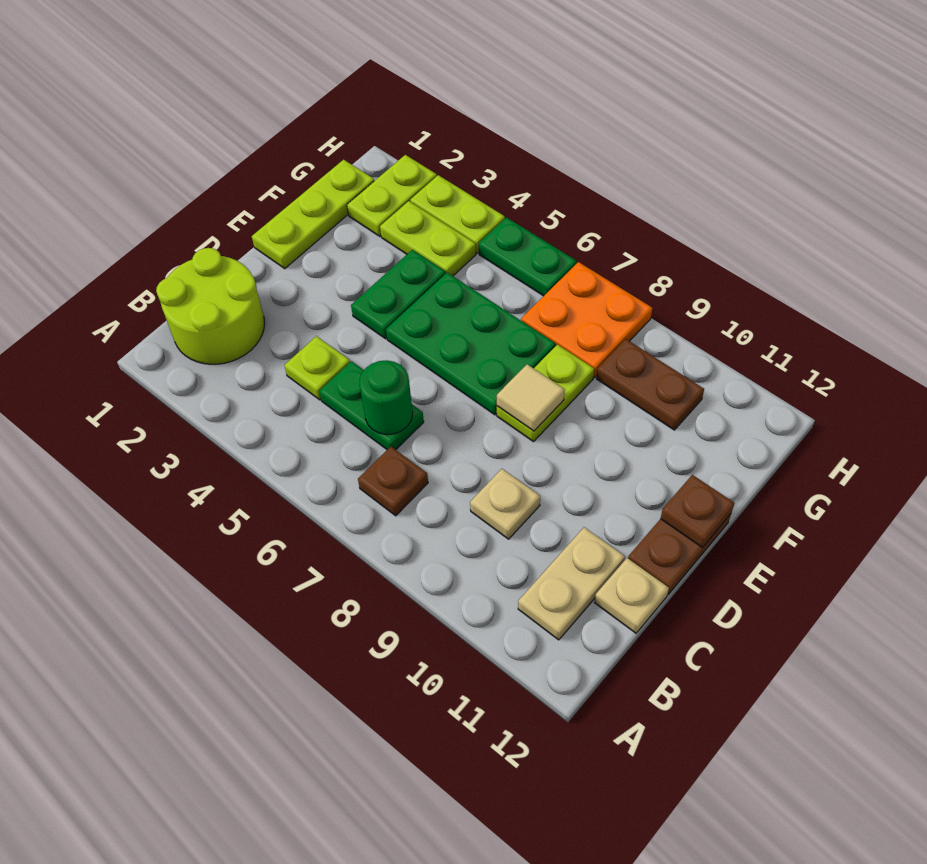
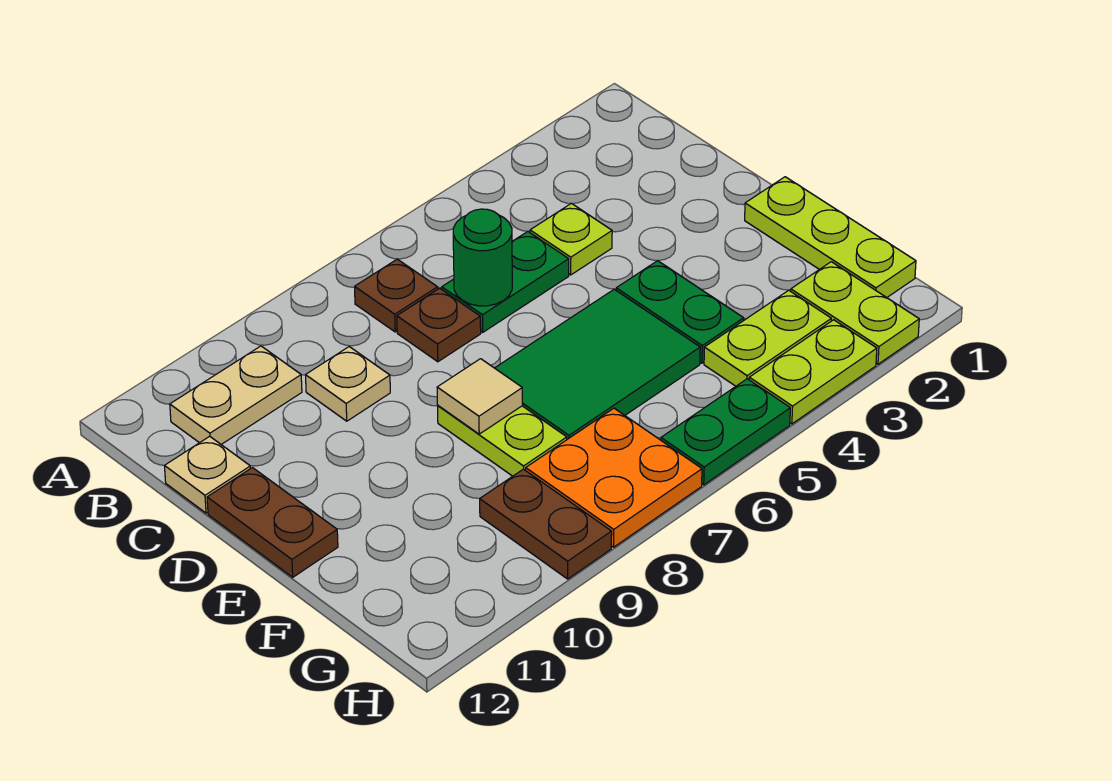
lime round brick B1:C2 level 1 -> none
tan plate B11:C11 level 1 -> tan plate B10:B11 level 1
green plate E5:F7 level 1 -> green tile E5:F7 level 1
brown plate E12 level 2 -> brown plate C7 level 1
brown plate G9:G10 level 1 -> brown plate G9:H9 level 1

